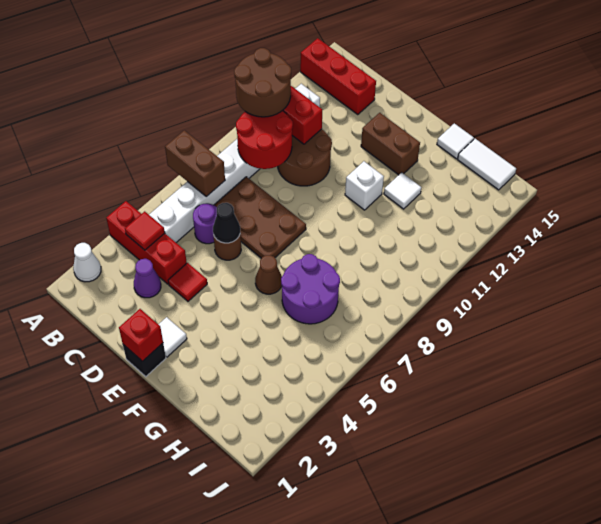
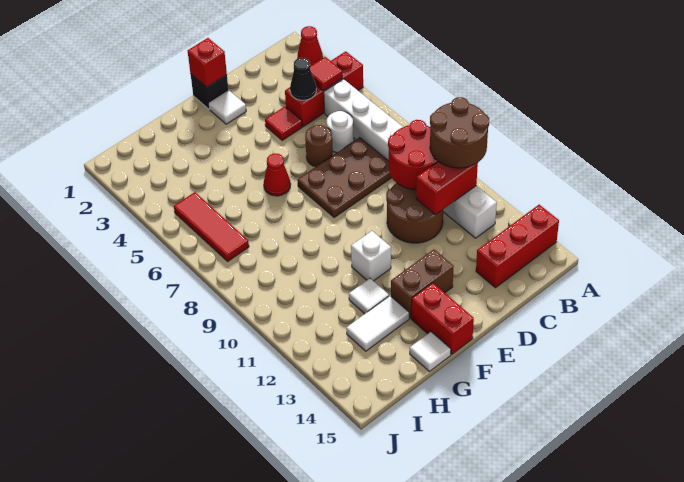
white cone A2 level 1 -> red cone A2 level 1
brown brick A7:B7 level 2 -> none
purple cone C3 level 1 -> none
purple round brick C6 level 1 -> white round brick C6 level 1
black cone D6 level 2 -> black cone C4 level 2
brown cone F6 level 1 -> red cone F6 level 1
none -> red brick F14:F15 level 1
purple round brick G6:H7 level 1 -> none
white tile H15:I15 level 1 -> white tile G13:H13 level 1
none -> red tile I5:I7 level 1

